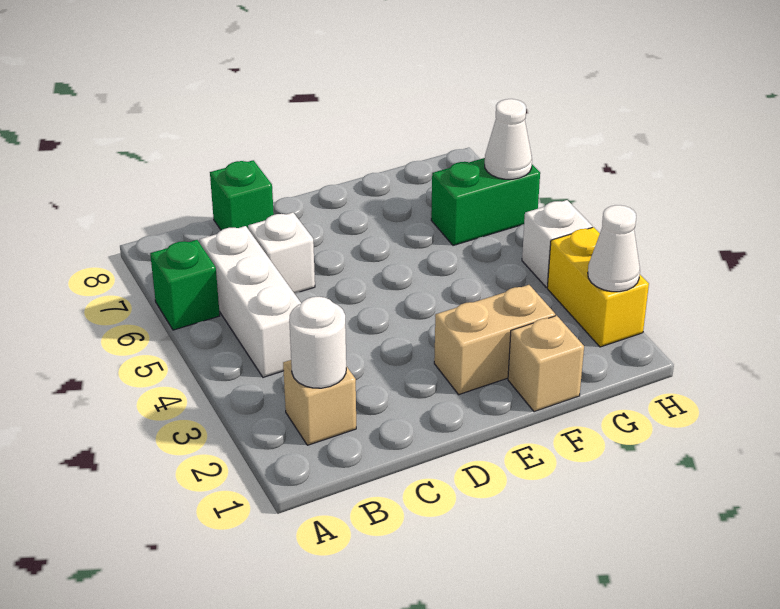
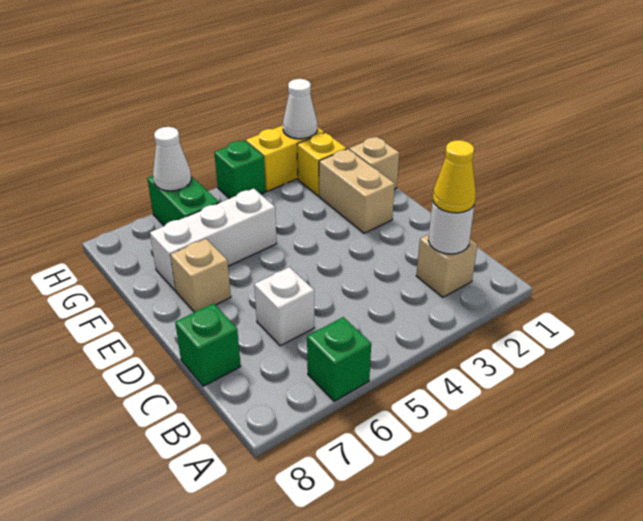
none -> yellow cone B2 level 3
white brick B4:B6 level 1 -> white brick F5:F7 level 1
none -> tan brick E7 level 1
none -> yellow brick G2 level 1
white brick H4 level 1 -> green brick H4 level 1

